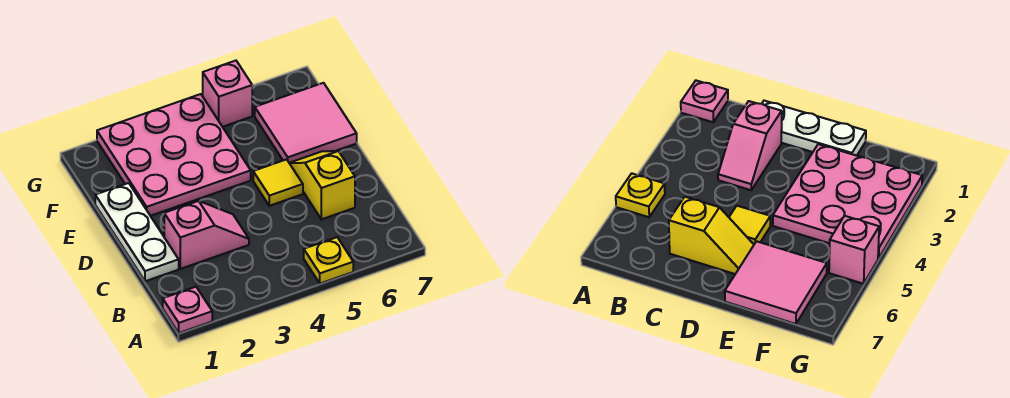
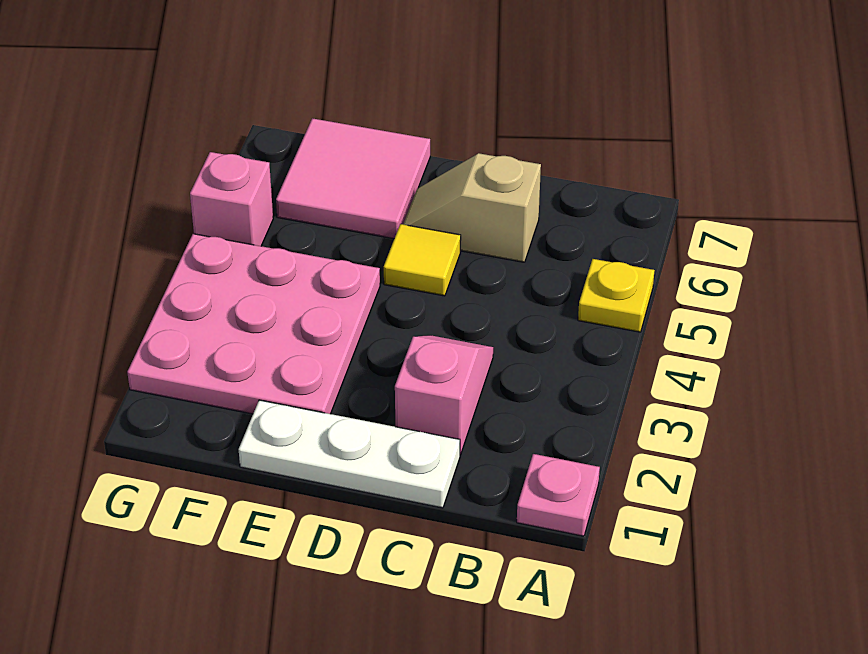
yellow slope C6:D6 level 1 top C -> tan slope C6:D6 level 1 top C

